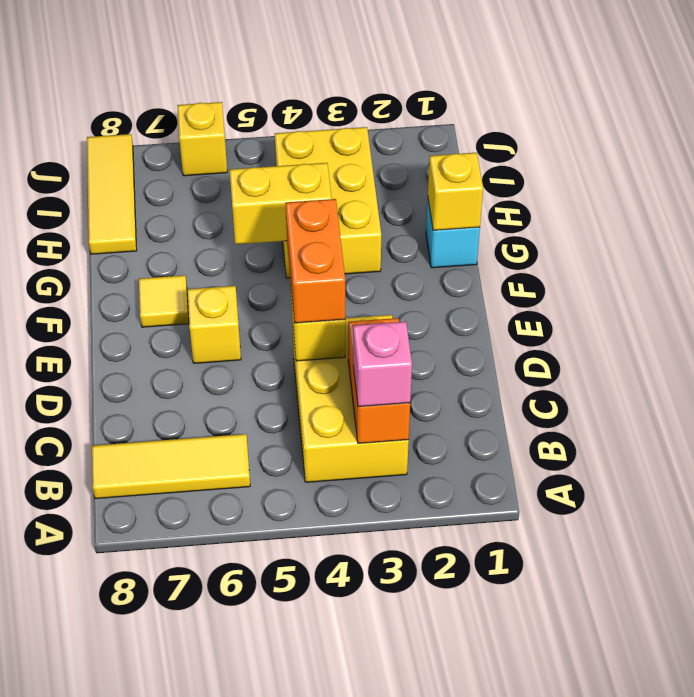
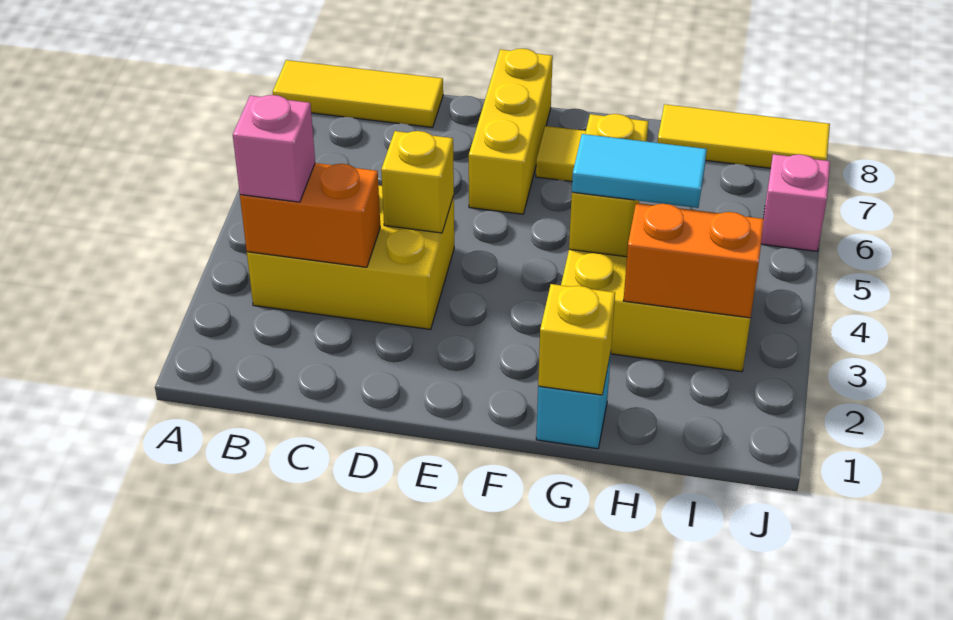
yellow tile B6:B8 level 1 -> yellow tile A8:C8 level 1
orange brick D4:E4 level 3 -> orange brick H3:I3 level 2
yellow brick E6 level 1 -> yellow brick E6:E8 level 1
none -> cyan tile G4:H4 level 3
yellow brick J6 level 1 -> pink brick J6 level 1

